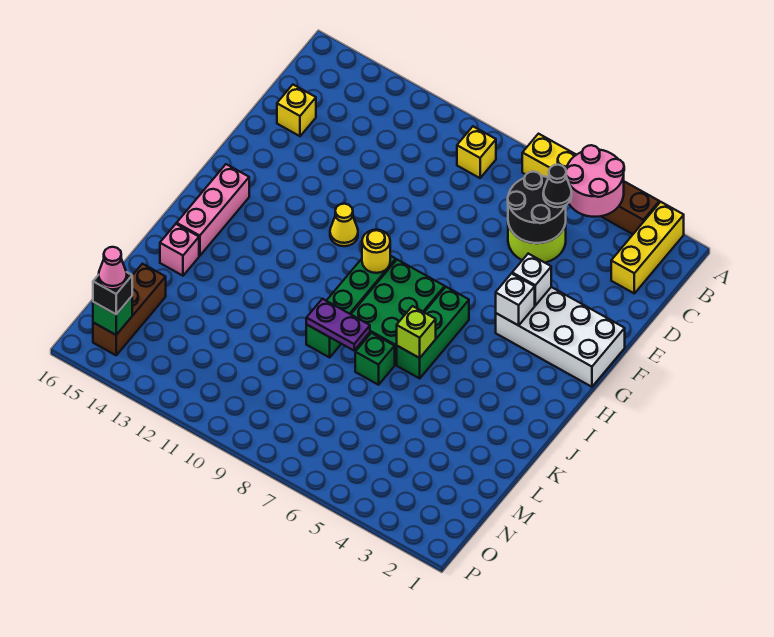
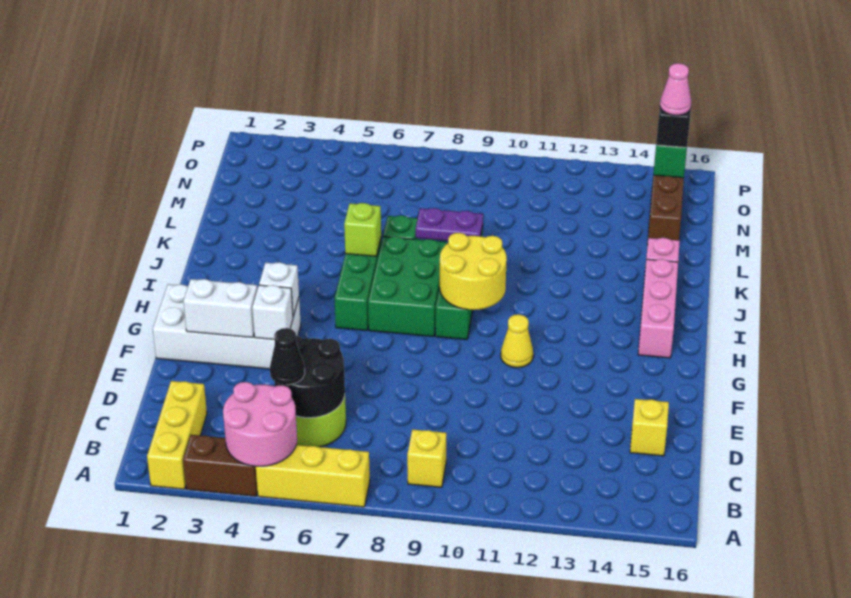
none -> white brick F2:F3 level 2
yellow round brick H9 level 2 -> yellow round brick H9:I10 level 2

